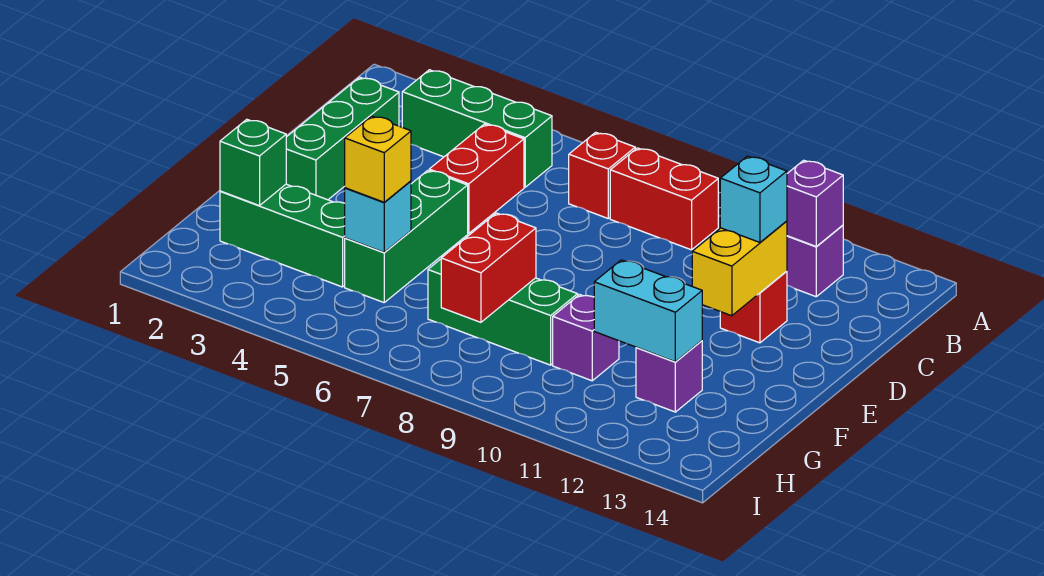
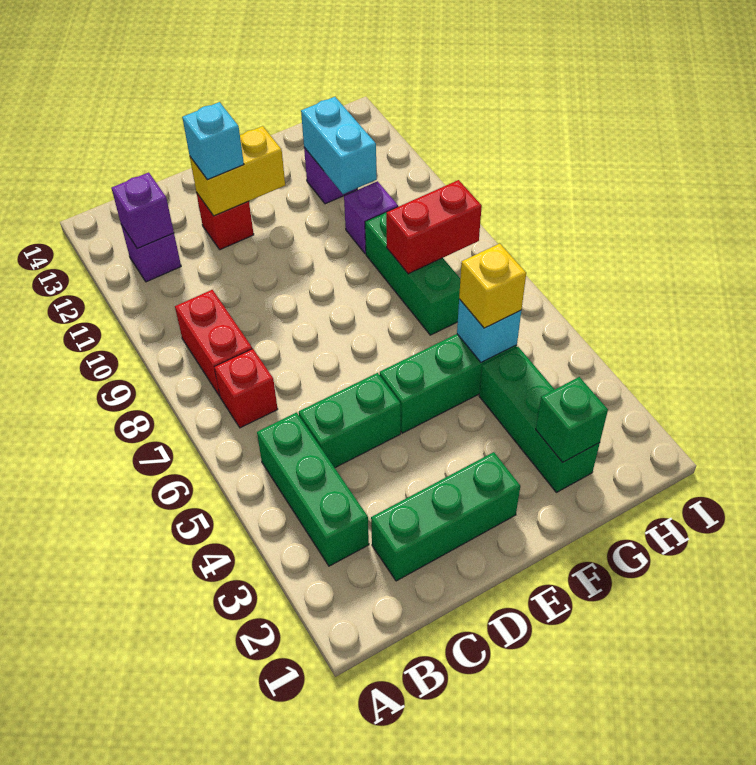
red brick C5:D5 level 1 -> green brick C5:D5 level 1

